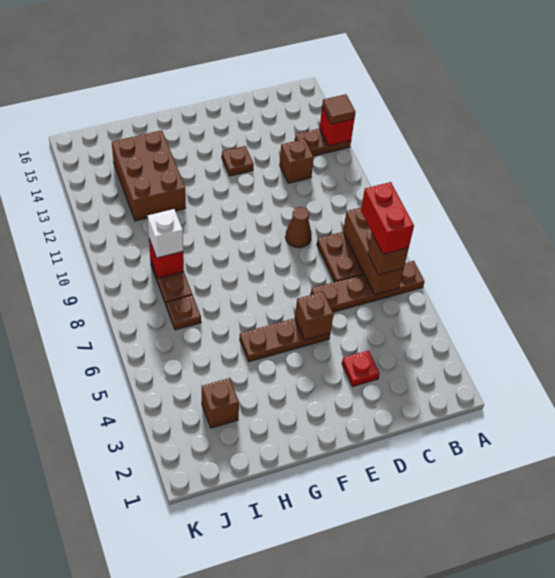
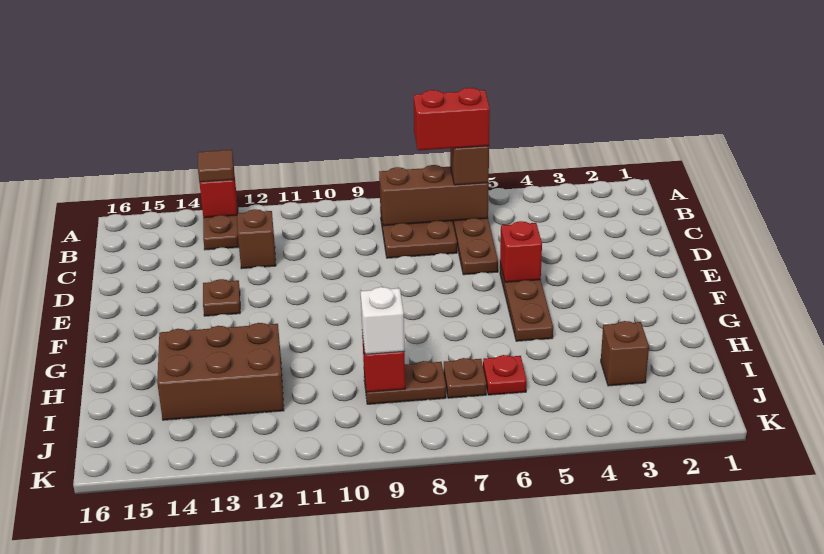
red plate D3 level 1 -> red plate I6 level 1
brown cone D9 level 1 -> none
brown brick E5 level 2 -> red brick E5 level 2

